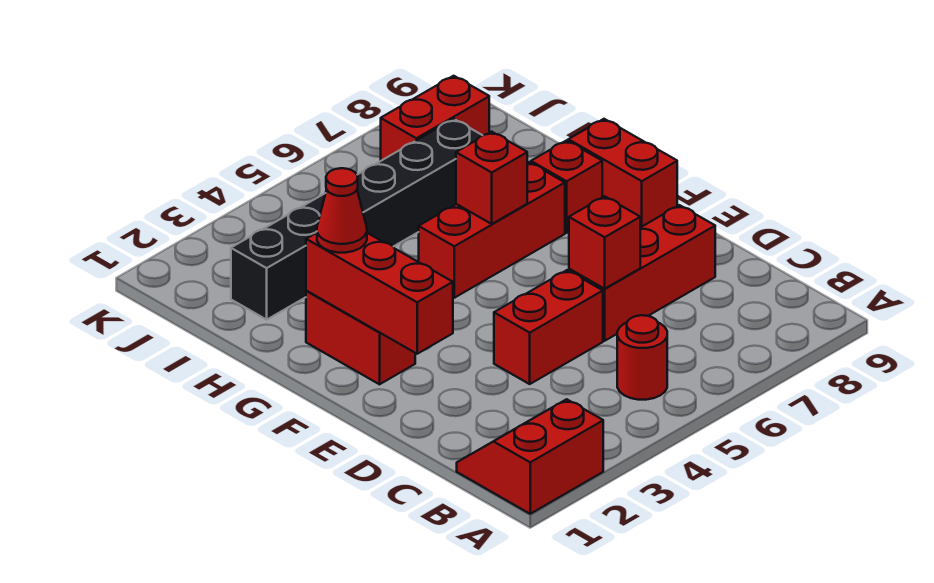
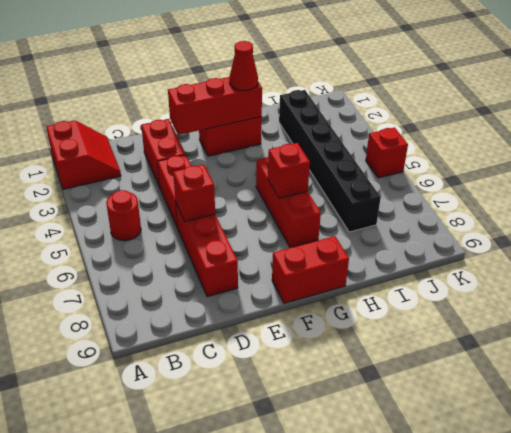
red brick G8 level 1 -> red brick K5 level 1
red brick J7:J8 level 1 -> red brick D2:D3 level 1

